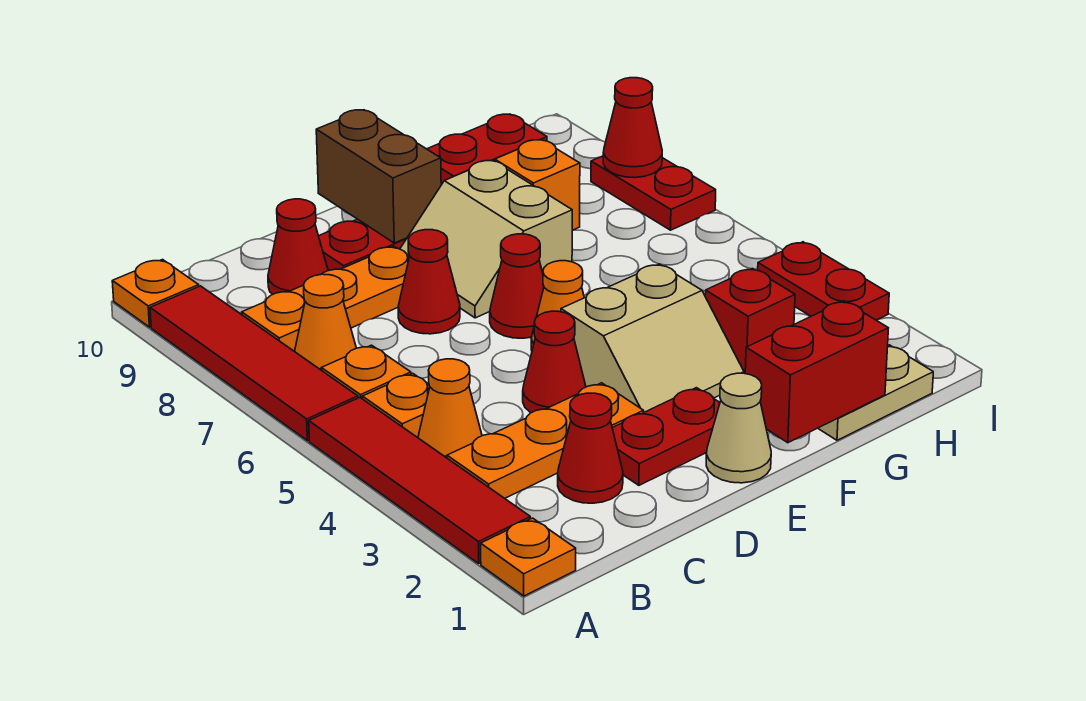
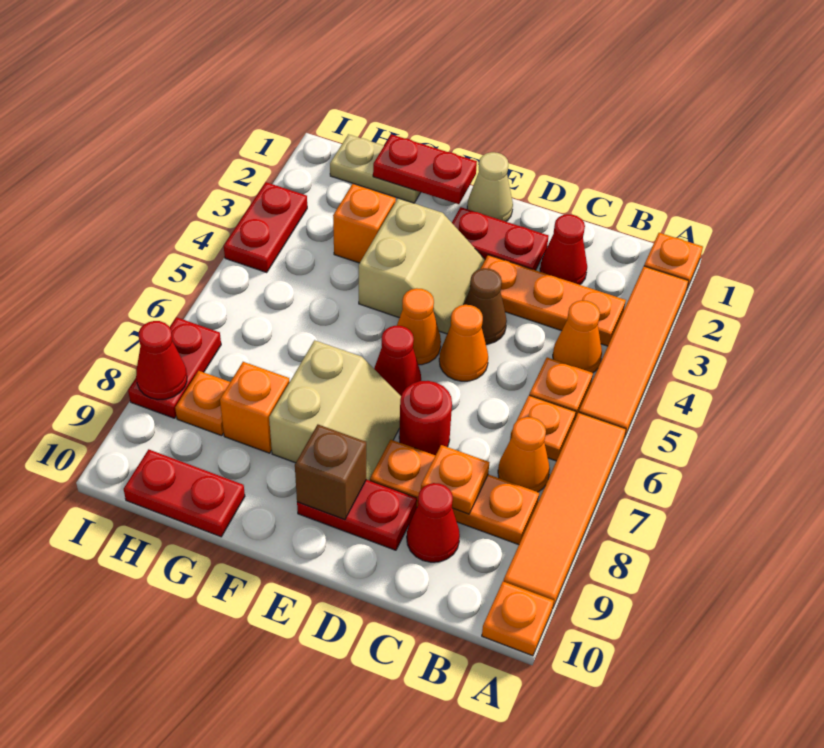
red tile A2:A5 level 1 -> orange tile A2:A5 level 1
red tile A6:A9 level 1 -> orange tile A6:A9 level 1
none -> orange plate C8 level 2
red cone D4 level 1 -> brown cone D4 level 1
none -> orange cone D5 level 1
red cone D7 level 1 -> red round brick D7 level 1
tan slope E3:F4 level 1 top 4 -> tan slope E3:F4 level 1 top F
brown brick E9:E10 level 2 -> brown brick E9 level 2
red brick F1:G1 level 2 -> red plate F1:G1 level 2
red brick G3 level 1 -> orange brick G3 level 1
none -> orange plate H8 level 1

